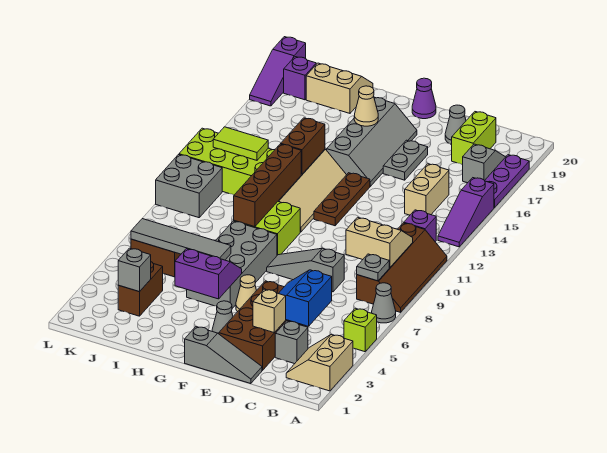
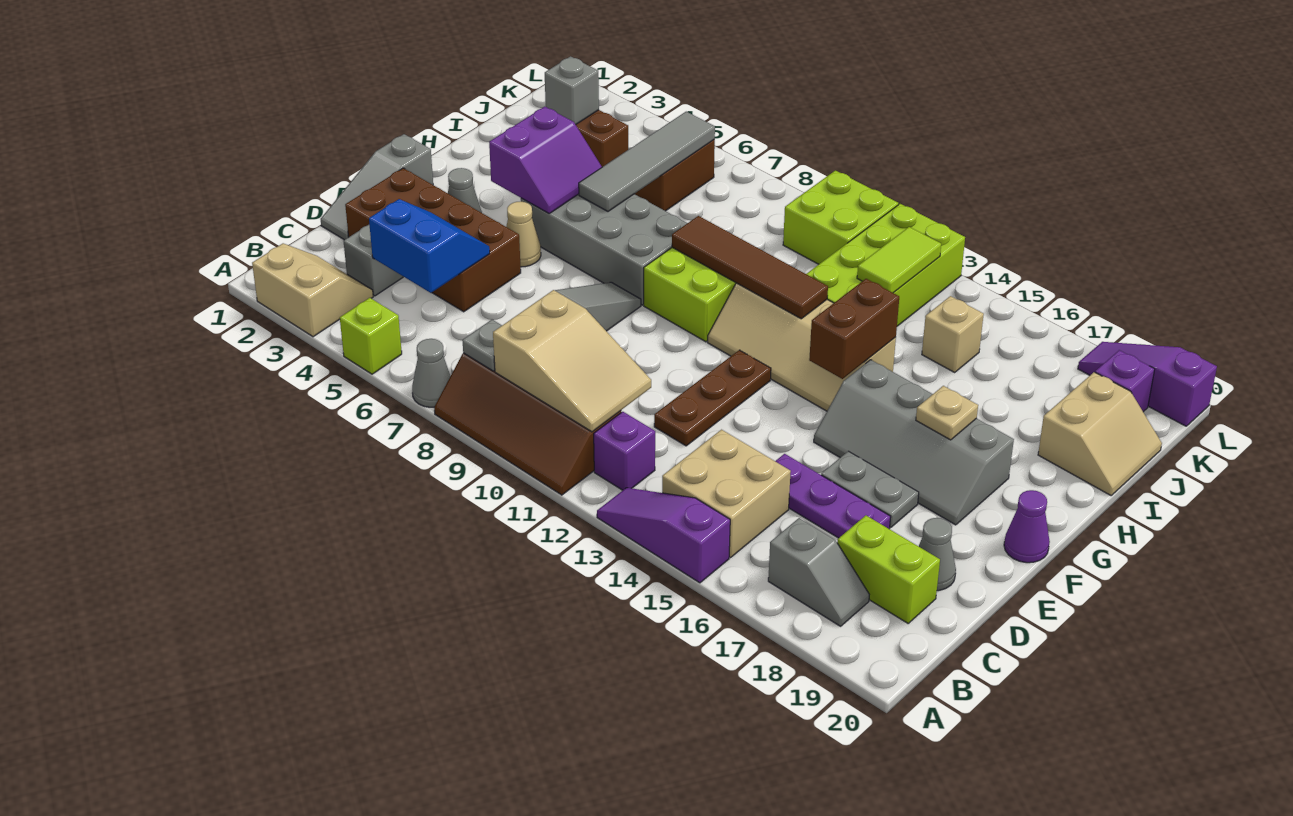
purple plate A16:A18 level 1 -> purple plate D15:D17 level 1
tan slope B9:C10 level 2 top 9 -> tan slope B9:C11 level 2 top 9
tan brick C14:C15 level 1 -> tan brick B14:C15 level 1
tan brick D3 level 2 -> tan brick J15 level 1
brown plate F12:F14 level 1 -> brown plate D12:F12 level 1
tan cone G17 level 2 -> tan plate G17 level 2
brown brick H9:H12 level 2 -> brown tile H9:H12 level 2
brown brick H13:H14 level 2 -> brown brick G14:H14 level 2
grey brick K10:L11 level 1 -> lime brick K10:L11 level 1

